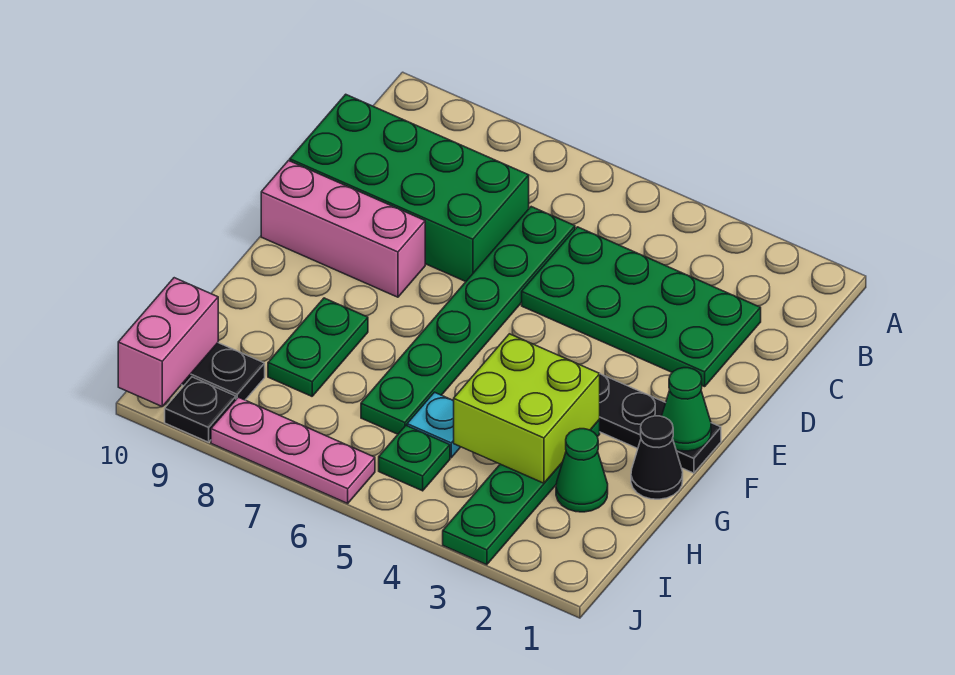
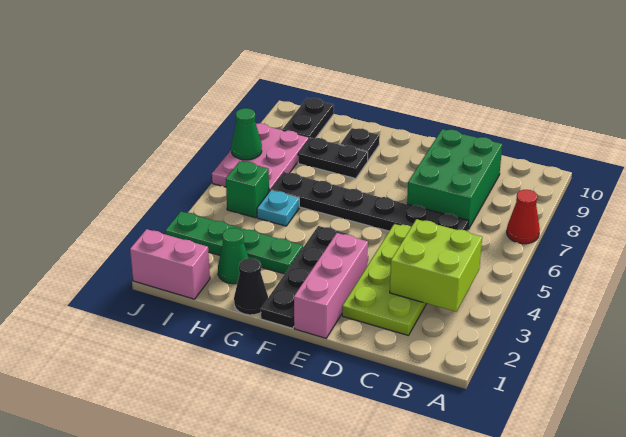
none -> red cone A7 level 1
green plate C2:D5 level 1 -> lime plate C2:D5 level 1
green plate C6:H6 level 1 -> black plate C6:H6 level 1
green brick C7:D10 level 1 -> green brick C7:D9 level 1
pink brick E8:E10 level 1 -> pink brick E1:E3 level 1
green cone F1 level 2 -> green cone J7 level 2
lime brick G3:H4 level 2 -> lime brick B3:C4 level 2
green plate G8:H8 level 1 -> black plate G8:H8 level 1
green plate I5 level 1 -> green brick I5 level 1
pink brick I10:J10 level 2 -> pink brick I1:J1 level 1
pink plate J6:J8 level 1 -> pink plate I6:J8 level 1
black plate J9 level 1 -> black plate G9 level 1

